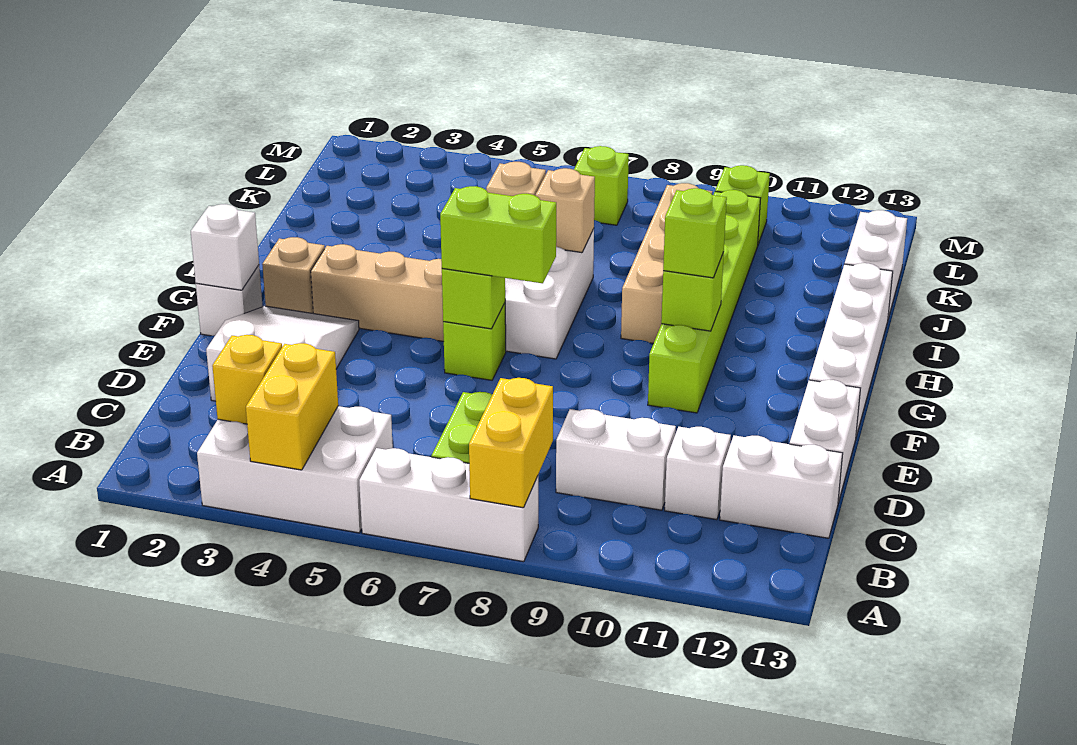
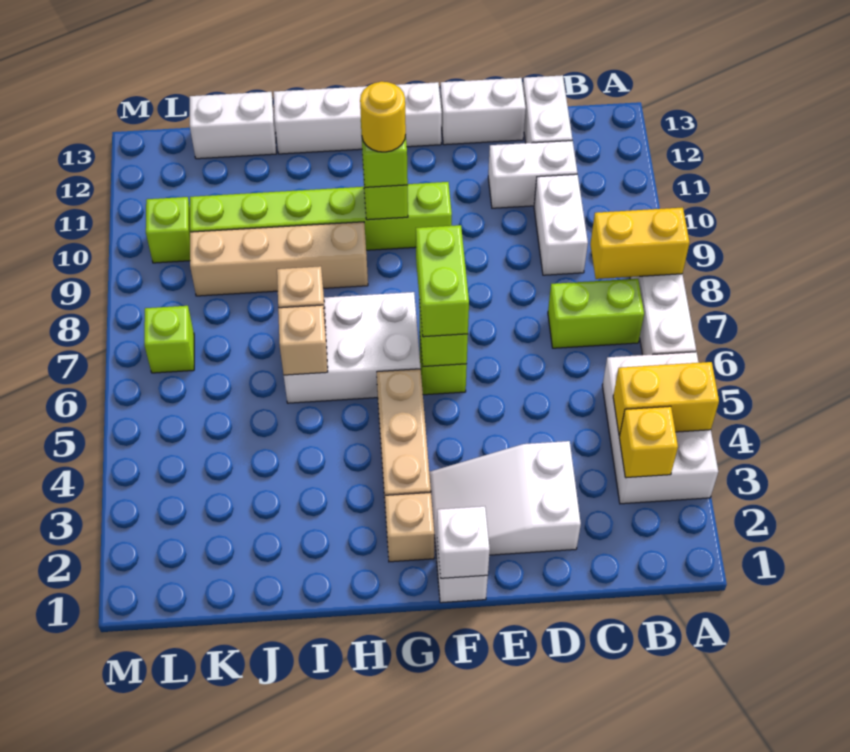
white brick C11 level 1 -> white brick C11:D11 level 1
none -> yellow round brick G10 level 4

